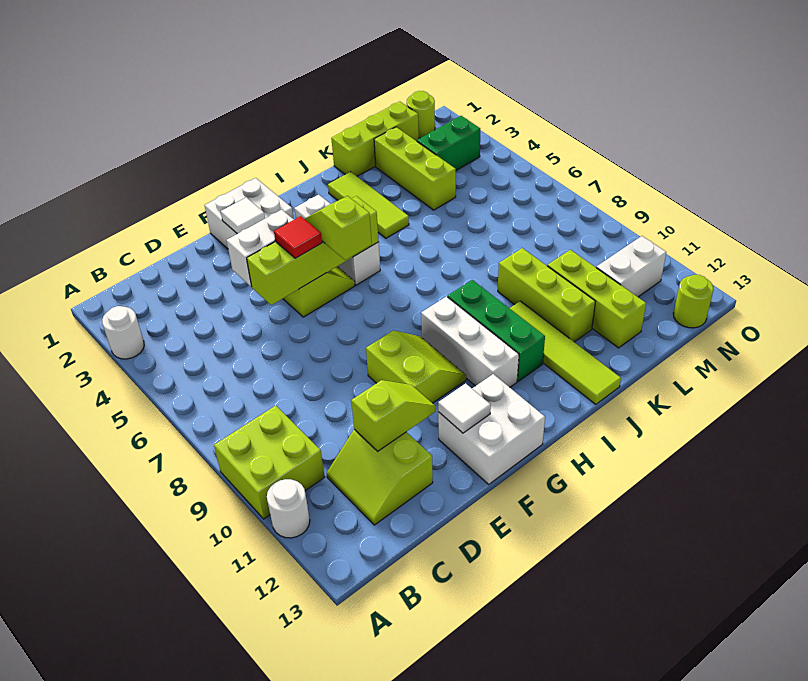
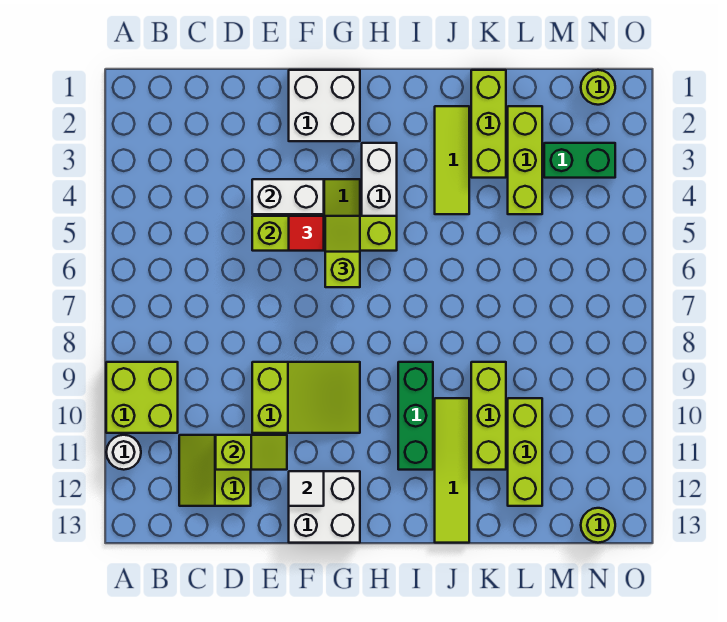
white round brick A3 level 1 -> none
white tile F2 level 2 -> none
lime slope F9:G10 level 1 top F -> lime slope E9:G10 level 1 top E
white brick H9:H11 level 1 -> none
lime brick K1:M1 level 1 -> lime brick K1:K3 level 1
white brick M11:N11 level 1 -> none

